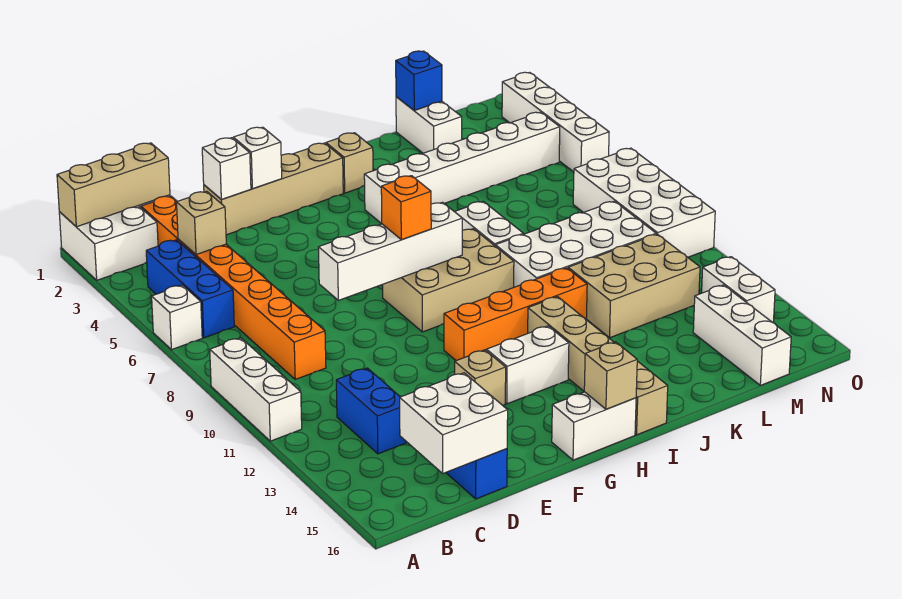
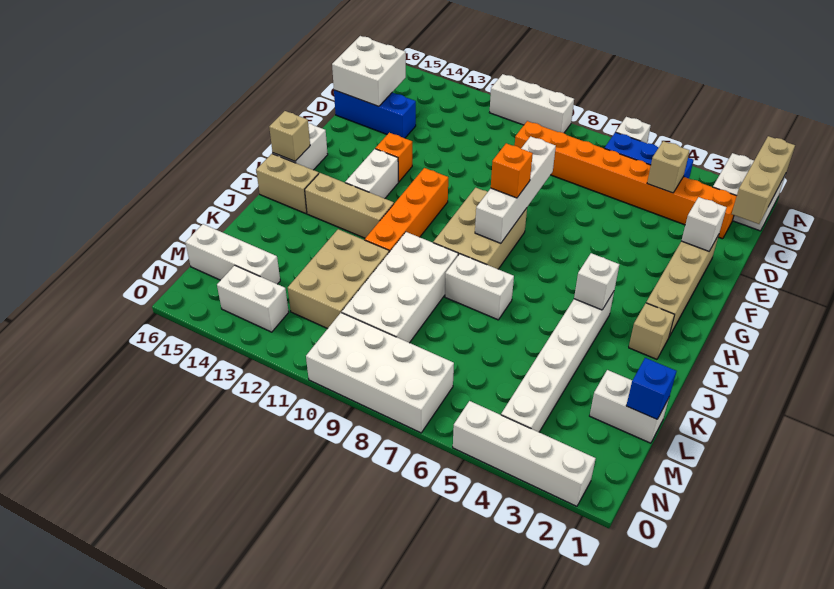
blue brick C12:C13 level 1 -> none
white brick F2 level 2 -> white brick I4 level 2
tan brick F13 level 1 -> orange brick F13 level 1

